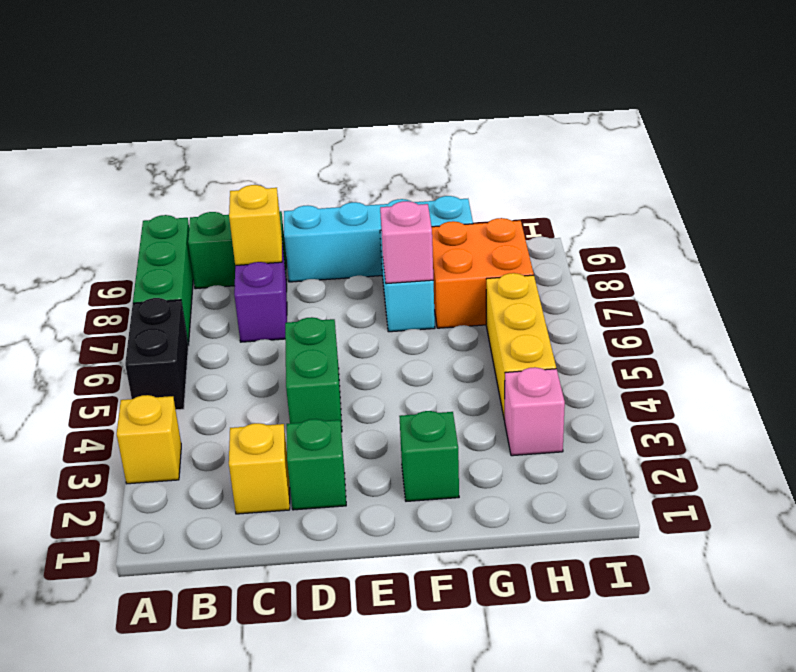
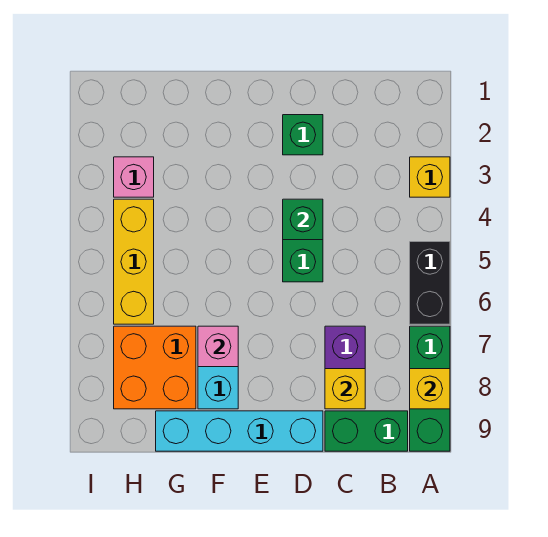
yellow brick C2 level 1 -> yellow brick A8 level 2
green brick F2 level 1 -> green brick D4 level 2

